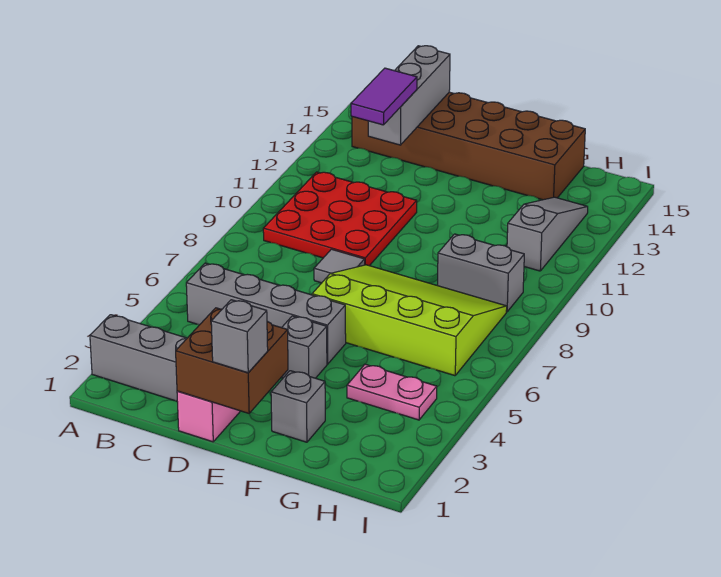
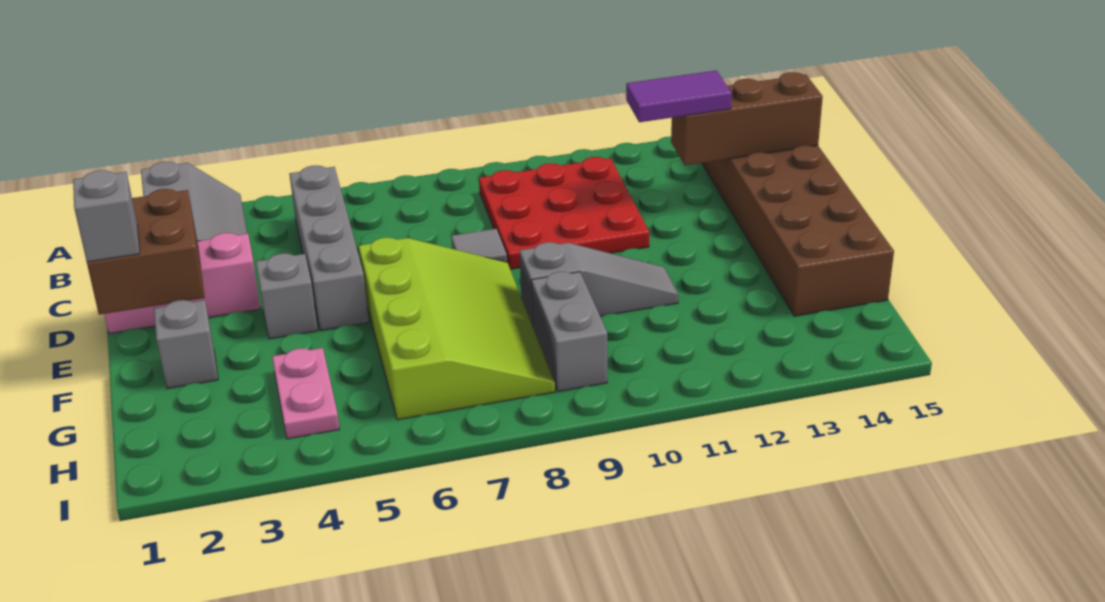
grey brick C13:C15 level 2 -> brown brick C13:C15 level 2
grey slope H11:H13 level 1 top 11 -> grey slope F9:F11 level 1 top 9

